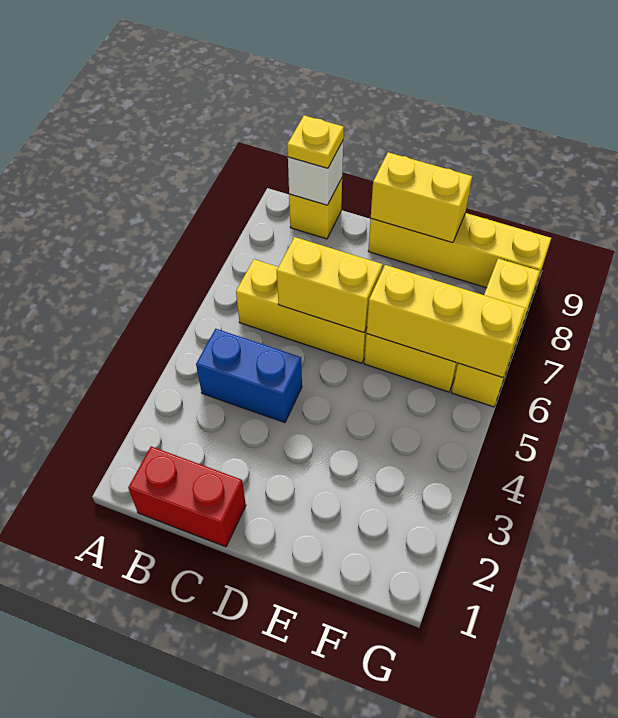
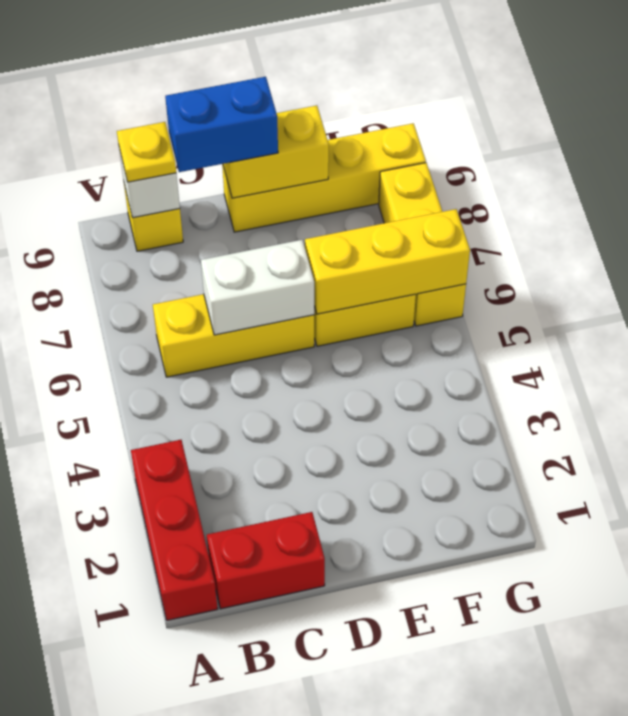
none -> red brick A1:A3 level 1
blue brick B4:C4 level 1 -> blue brick C9:D9 level 3
yellow brick C6:D6 level 2 -> white brick C6:D6 level 2

